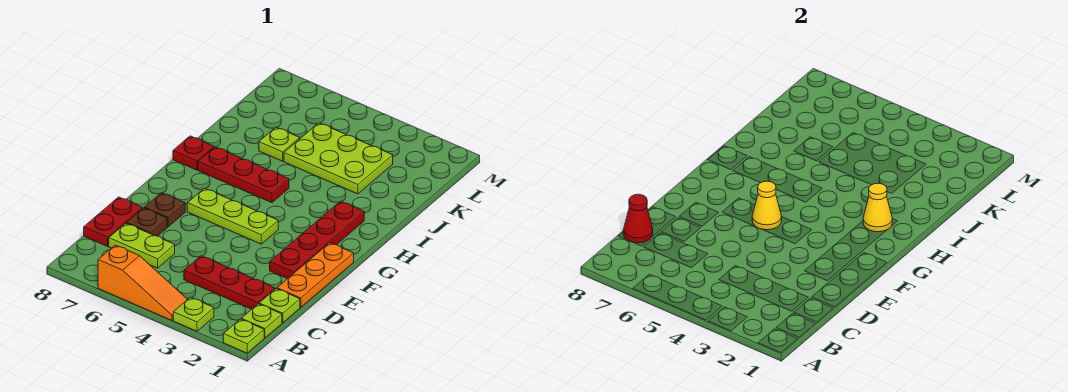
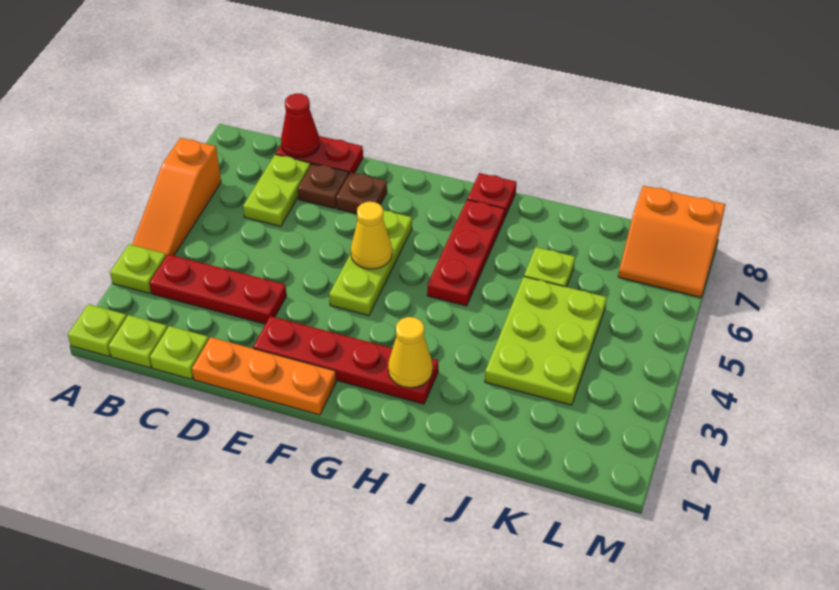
red plate C2:C4 level 1 -> red plate B3:D3 level 1
none -> orange slope L7:M8 level 1 top 8

